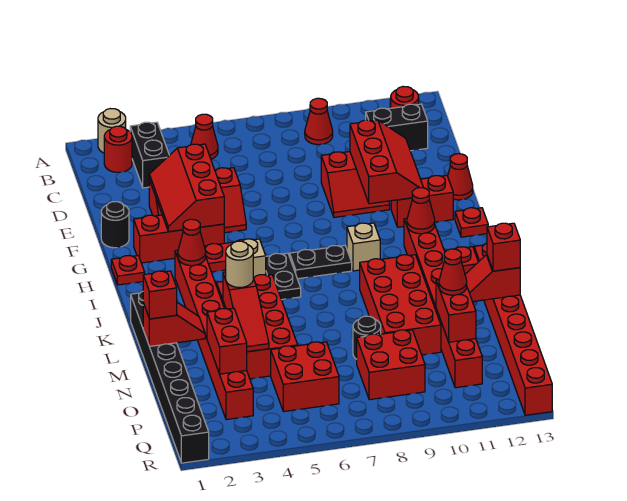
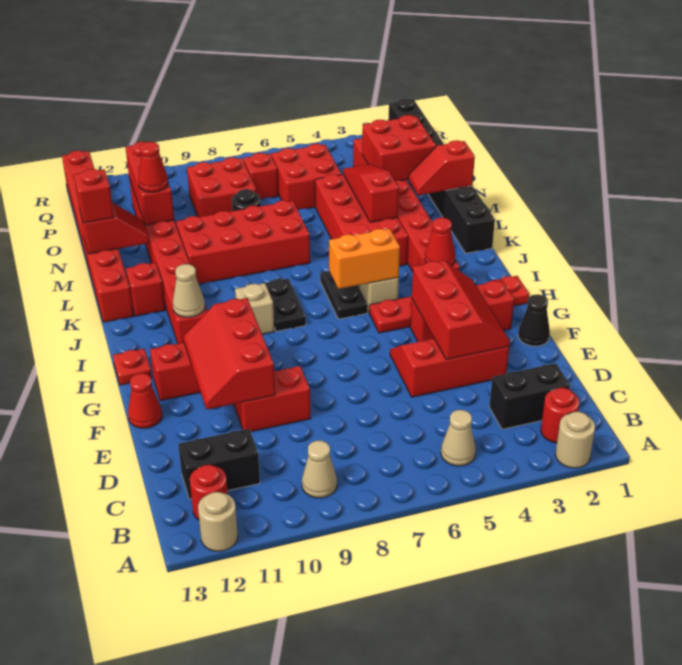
black brick B3:C3 level 1 -> black brick C2:C3 level 1
red cone B5 level 1 -> tan cone B5 level 1
red cone B9 level 1 -> tan cone B9 level 1
black round brick F1 level 1 -> black cone F1 level 1
none -> orange brick I5:I6 level 2
black plate I7:I8 level 1 -> black plate I8:J8 level 1
red cone I11 level 2 -> tan cone I11 level 2
red brick K9:N10 level 1 -> red brick L7:M10 level 1
tan round brick L4 level 3 -> tan round brick A12 level 1
red brick M1 level 3 -> red brick P7 level 1
red brick N3:O3 level 2 -> red brick N2:O3 level 2
red brick N11:O11 level 2 -> red brick N11:P11 level 2

